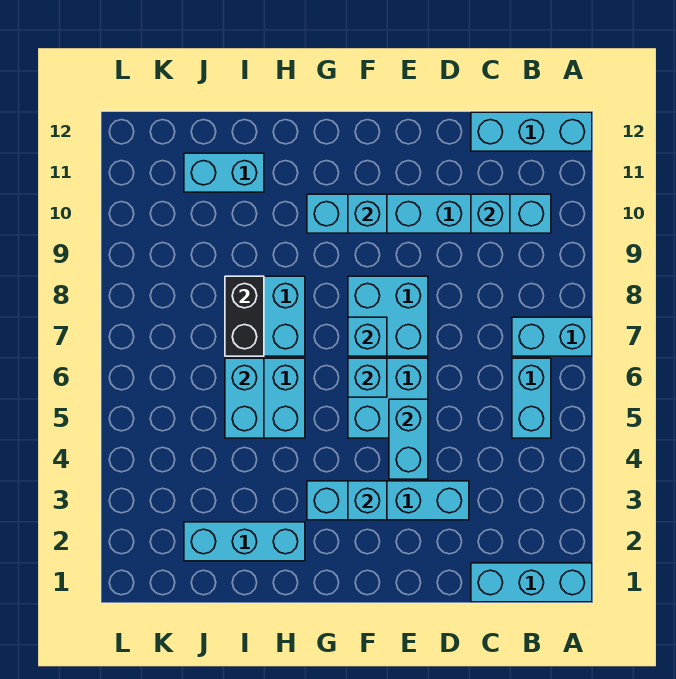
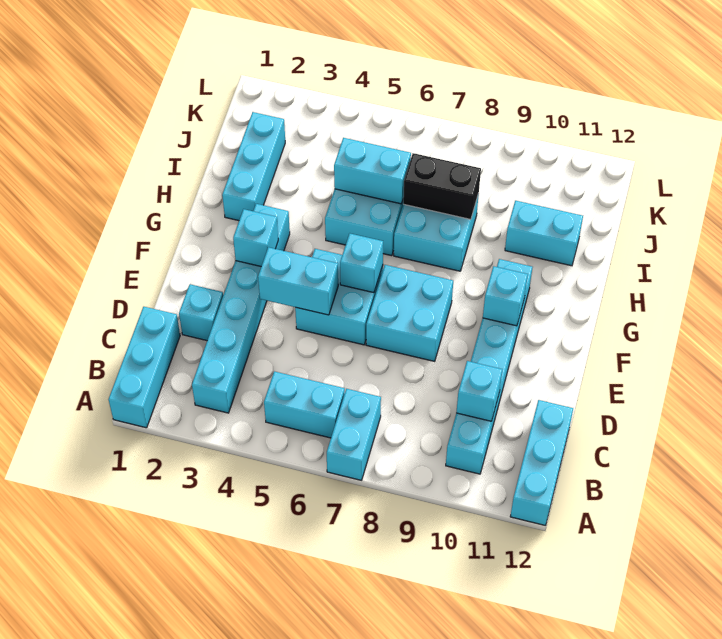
cyan brick D3:G3 level 1 -> cyan brick B3:G3 level 1
cyan brick F7 level 2 -> cyan brick D2 level 1
cyan brick I11:J11 level 1 -> cyan brick I10:I11 level 1

